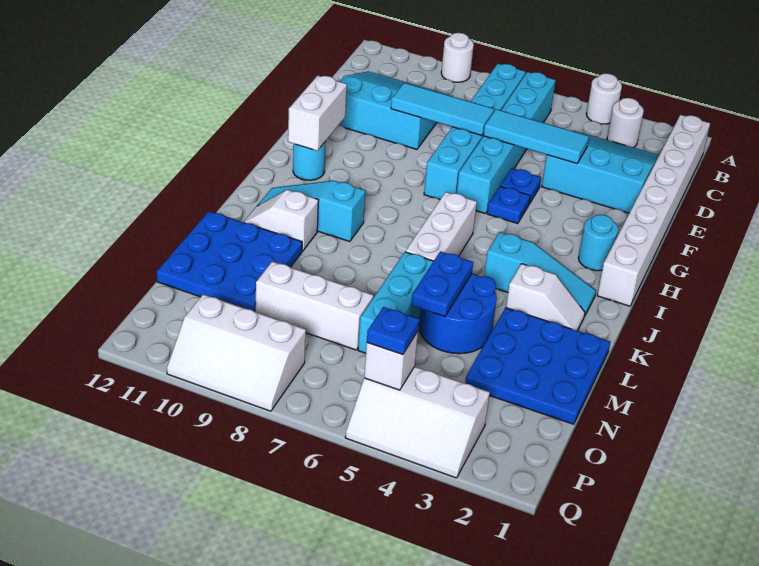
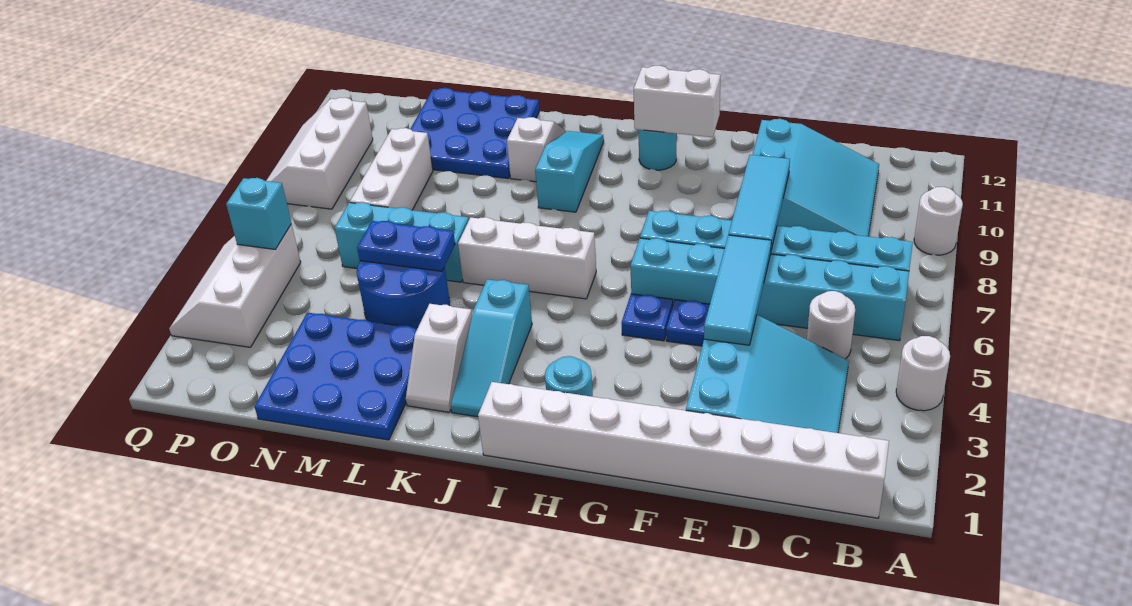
white round brick B3 level 1 -> white round brick C5 level 1
white brick P5 level 2 -> cyan brick P5 level 2
blue plate P5 level 3 -> none

